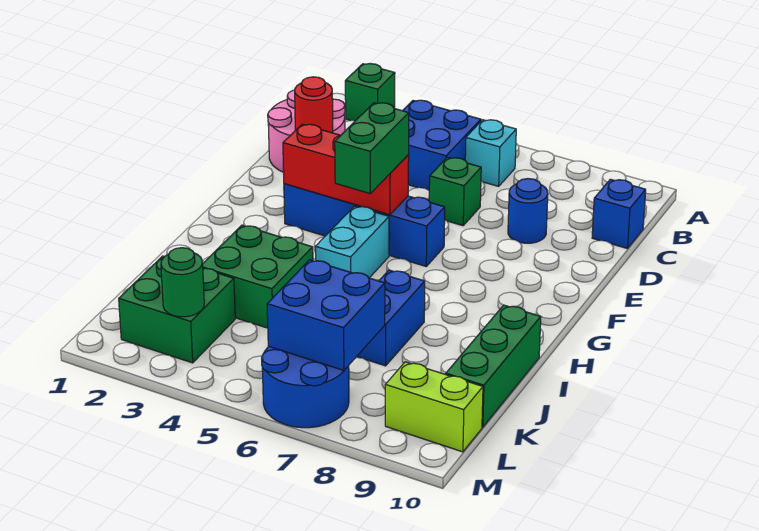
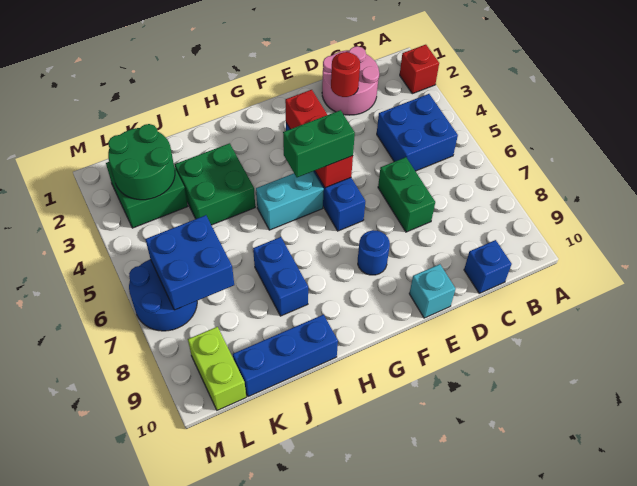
green brick A2 level 1 -> red brick A2 level 1
cyan brick B6 level 1 -> cyan brick E10 level 1
green brick D6 level 1 -> green brick D6:D7 level 1
blue round brick D8 level 1 -> blue round brick F8 level 1
blue brick I7:J7 level 1 -> blue brick I7:I8 level 1
green brick I10:K10 level 1 -> blue brick I10:K10 level 1
green round brick L3 level 2 -> green round brick K2:L3 level 2

